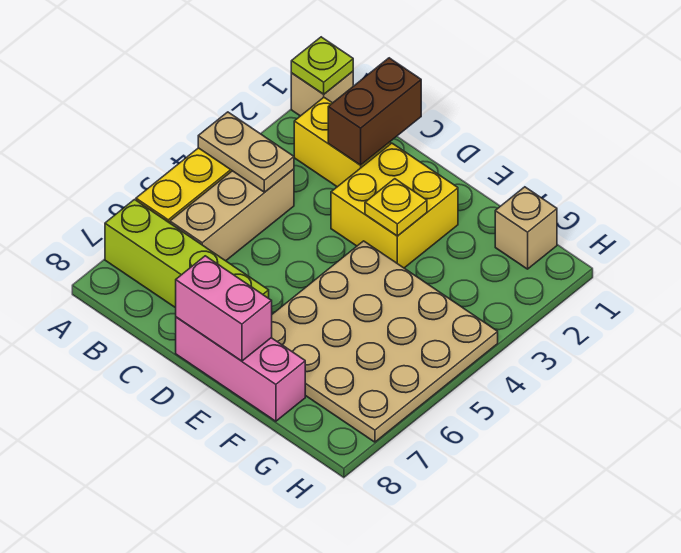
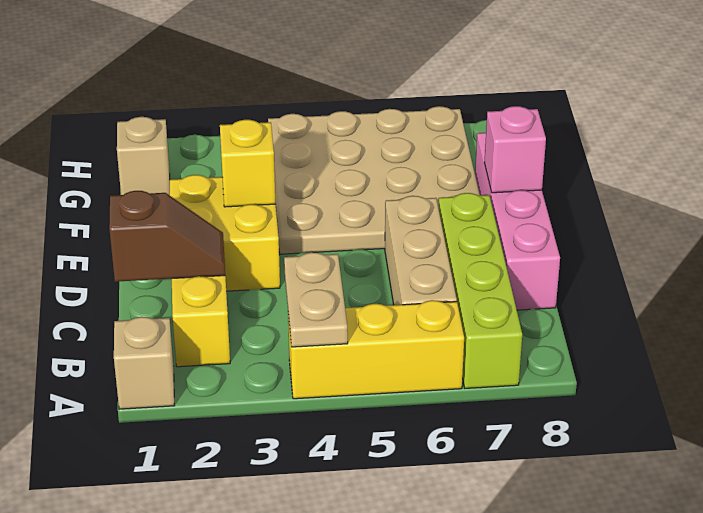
lime plate A1 level 2 -> none
tan brick B4:B6 level 1 -> tan brick B6:D6 level 1
brown brick C1:C2 level 2 -> brown slope C1:C2 level 2 top 1
pink brick D8:F8 level 1 -> pink brick C8:F8 level 1
pink brick D8:E8 level 2 -> pink brick E8 level 2
yellow plate E3 level 2 -> yellow brick E3 level 2

